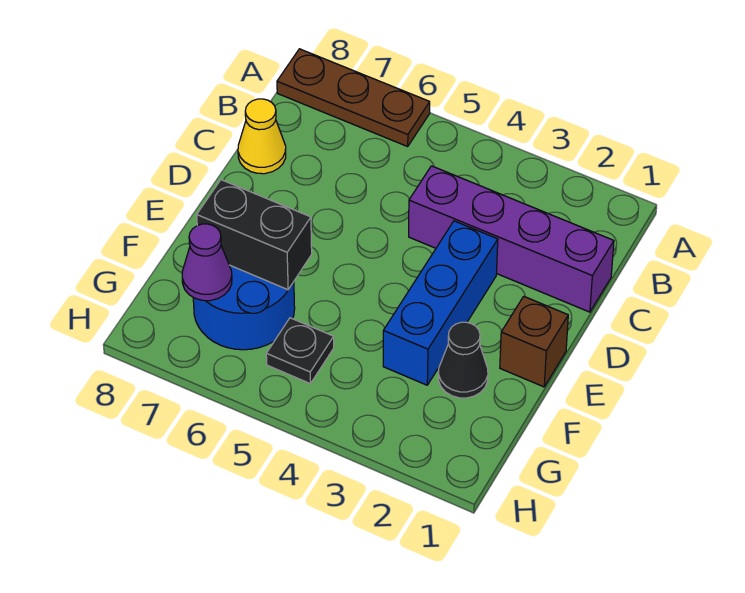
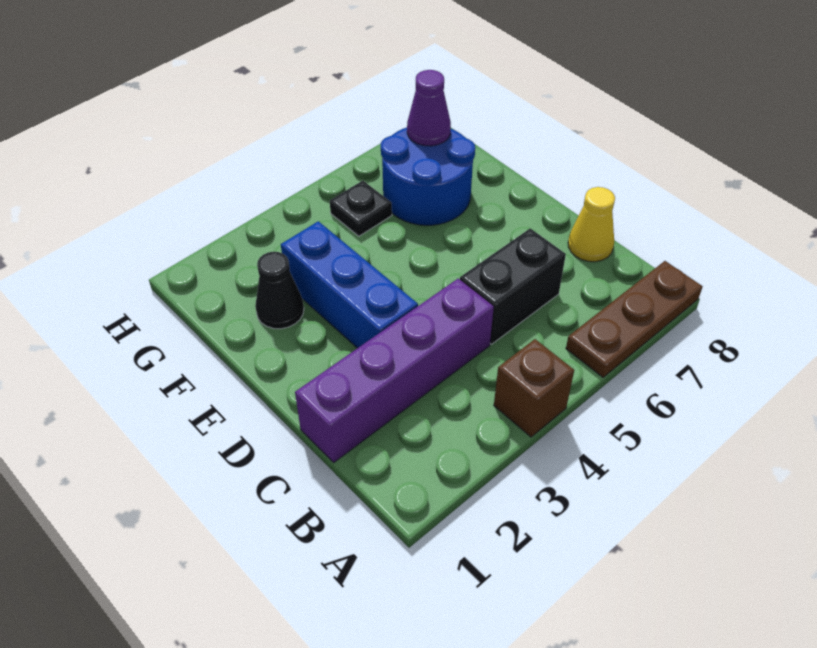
brown brick E1 level 1 -> brown brick A4 level 1
black brick F6:F7 level 2 -> black brick C5:C6 level 1

